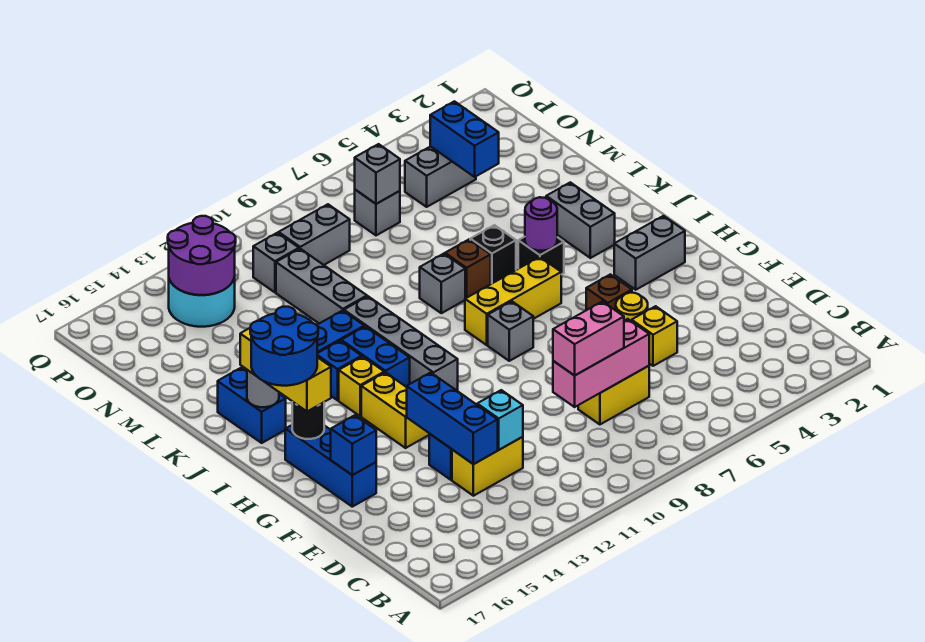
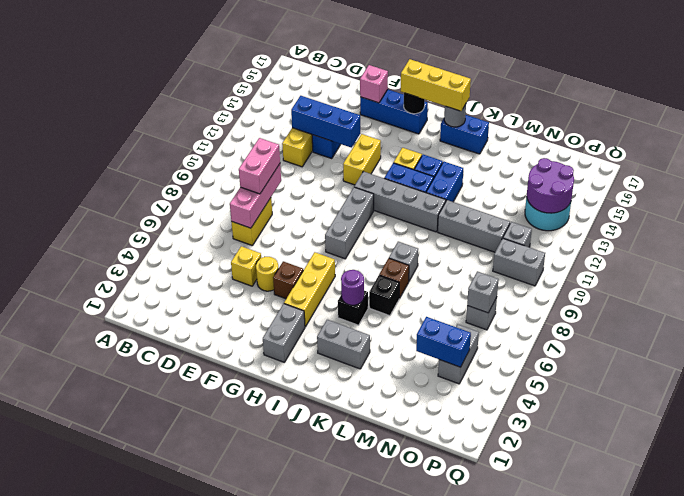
cyan brick D12 level 2 -> none
blue brick F16 level 2 -> pink brick F16 level 2
yellow brick G13:H13 level 1 -> yellow brick G12:G13 level 1
grey brick H8 level 1 -> grey brick H8:H10 level 1
blue round brick H16:I17 level 4 -> none
yellow brick I6:I8 level 1 -> yellow brick H4:H6 level 1
grey brick O9:O10 level 1 -> grey brick O10:P10 level 1

